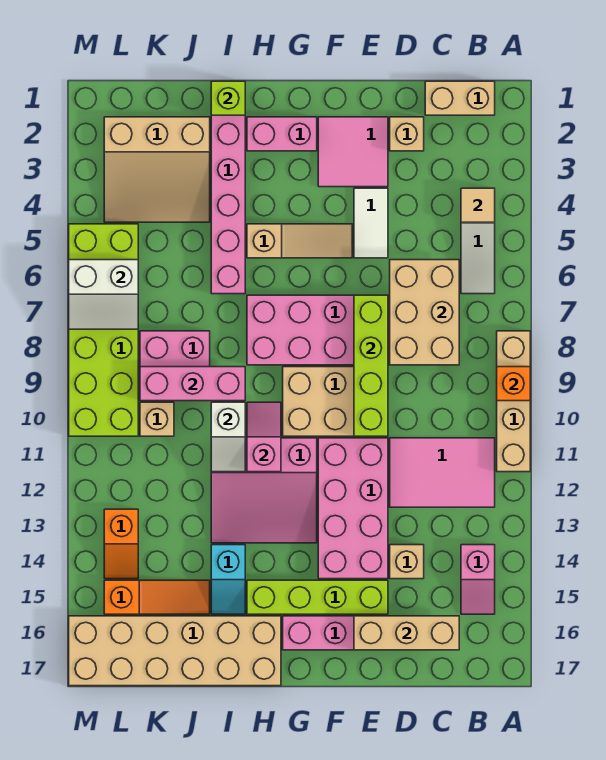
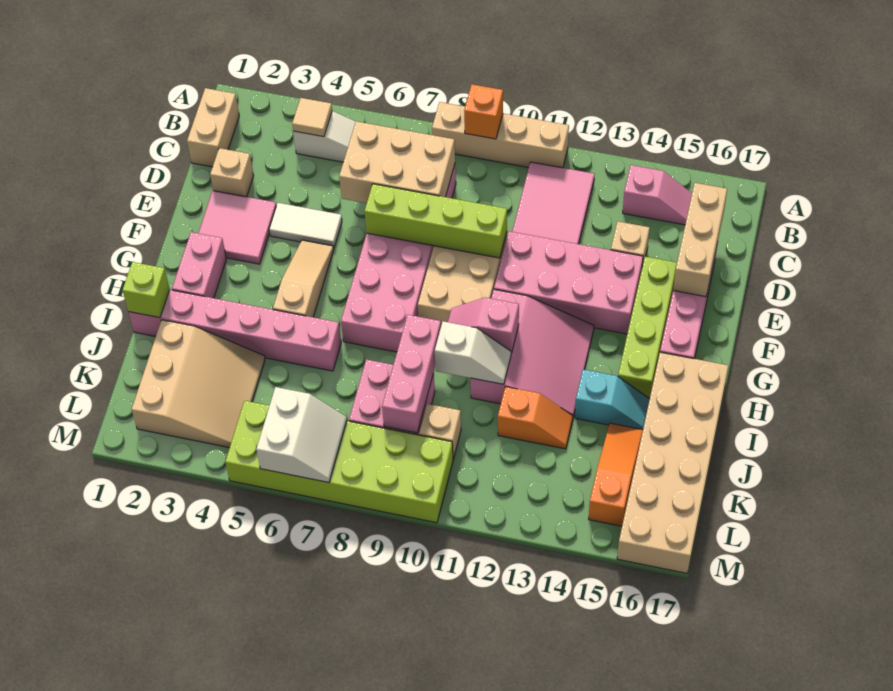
orange slope L13:L14 level 1 top 13 -> orange slope J12:J13 level 1 top 12

